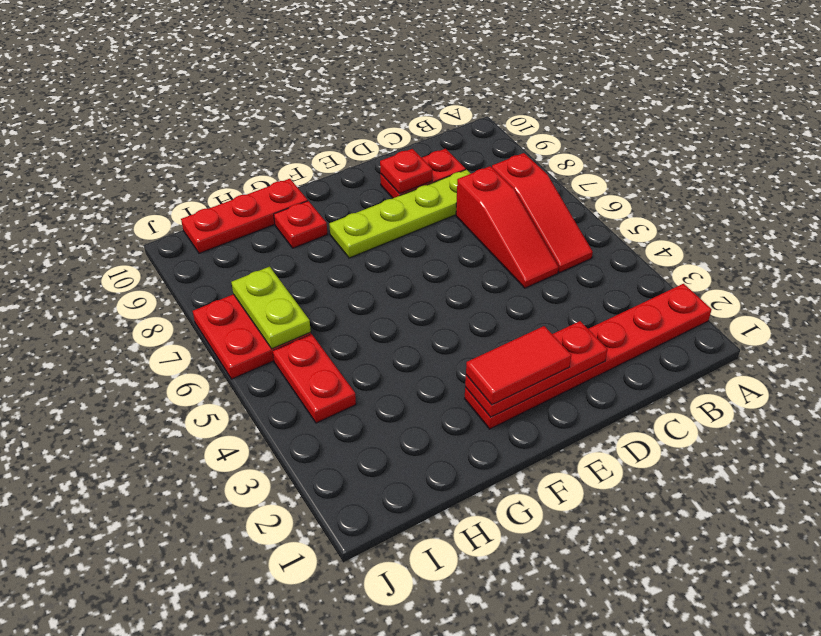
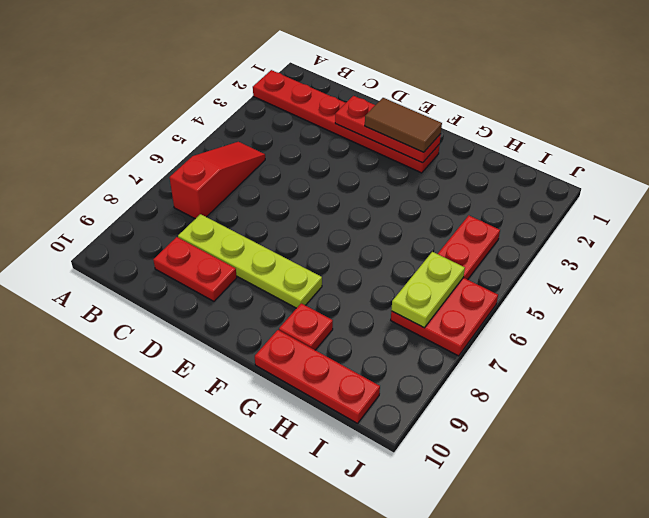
red slope C5:C7 level 1 top 7 -> none
red plate D9 level 2 -> none
red tile E2:F2 level 3 -> brown tile E2:F2 level 3

